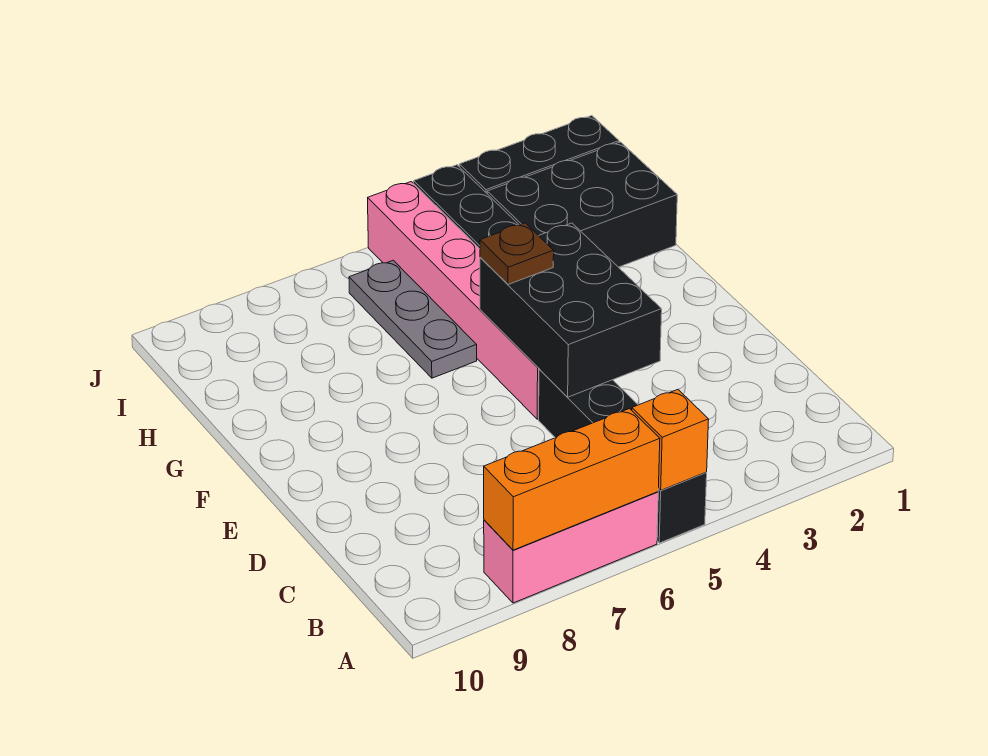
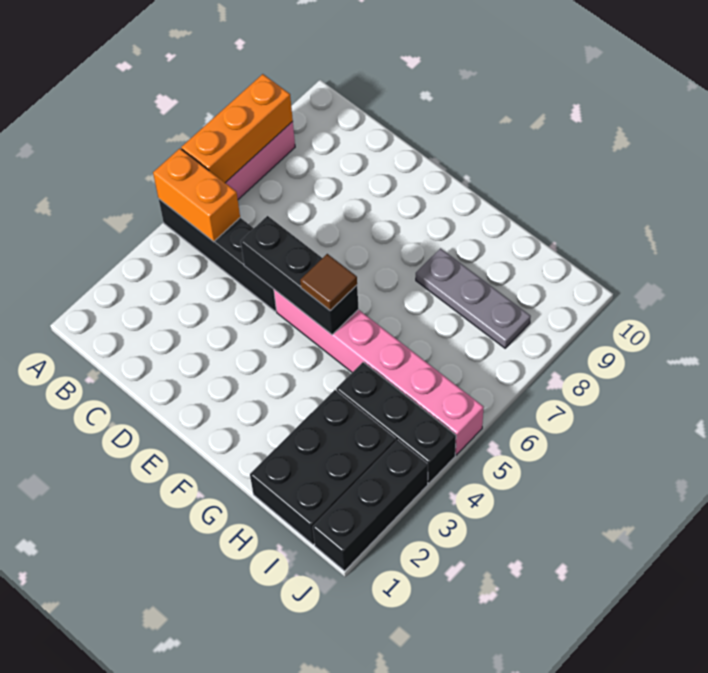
orange brick A5 level 2 -> orange brick A5:B5 level 2
black brick D4:F5 level 2 -> black brick D5:F5 level 2
brown plate F5 level 3 -> brown tile F5 level 3
grey plate G6:I6 level 1 -> grey plate G8:I8 level 1

